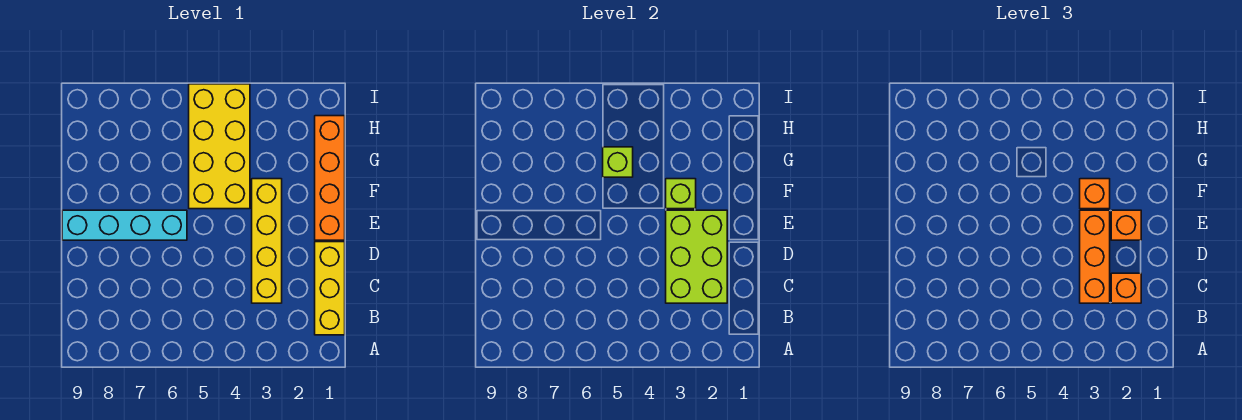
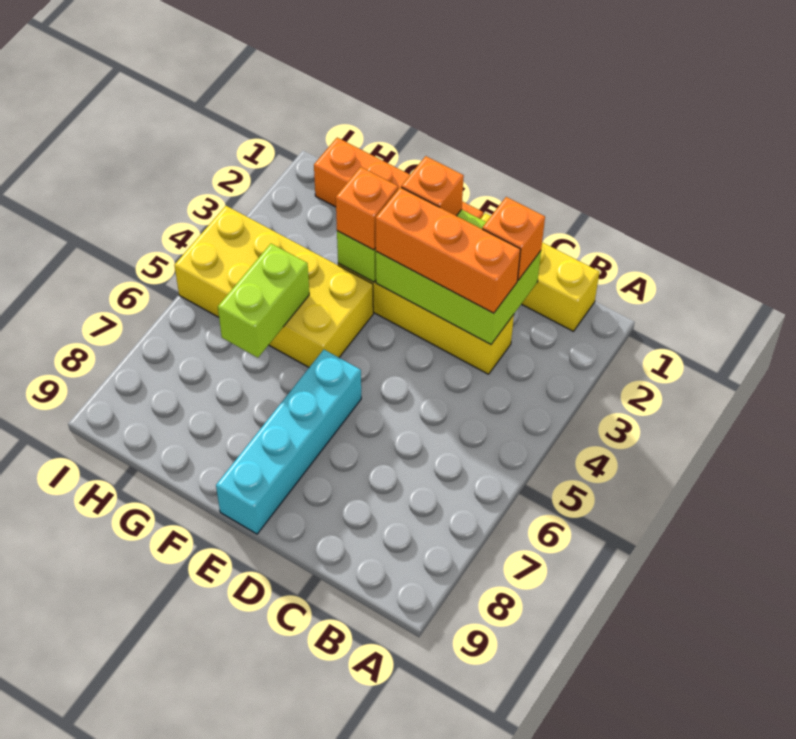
lime brick G5 level 2 -> lime brick G5:G6 level 2

